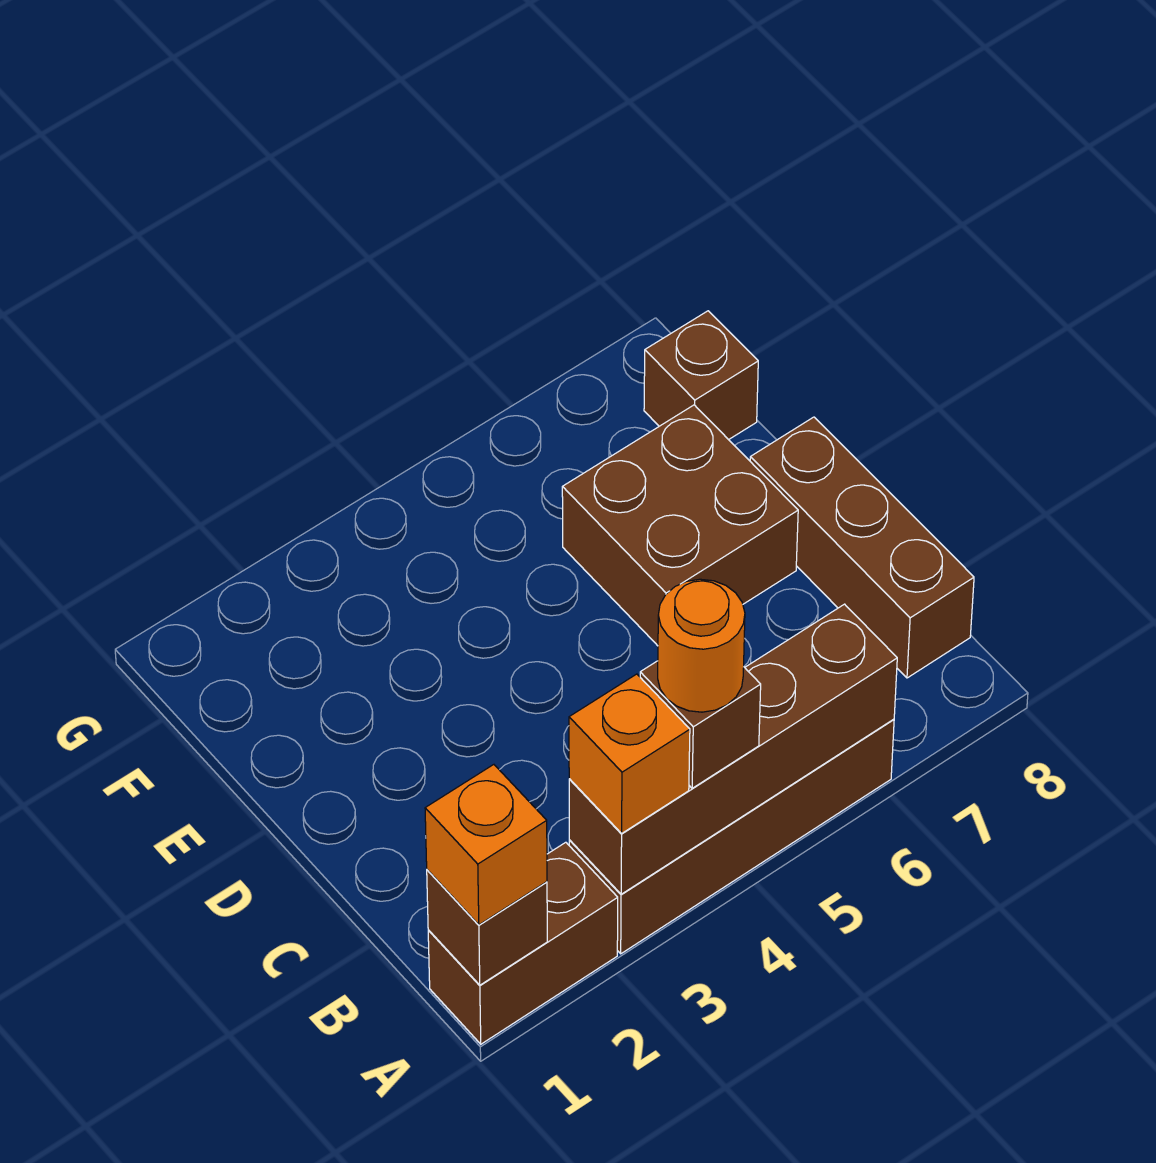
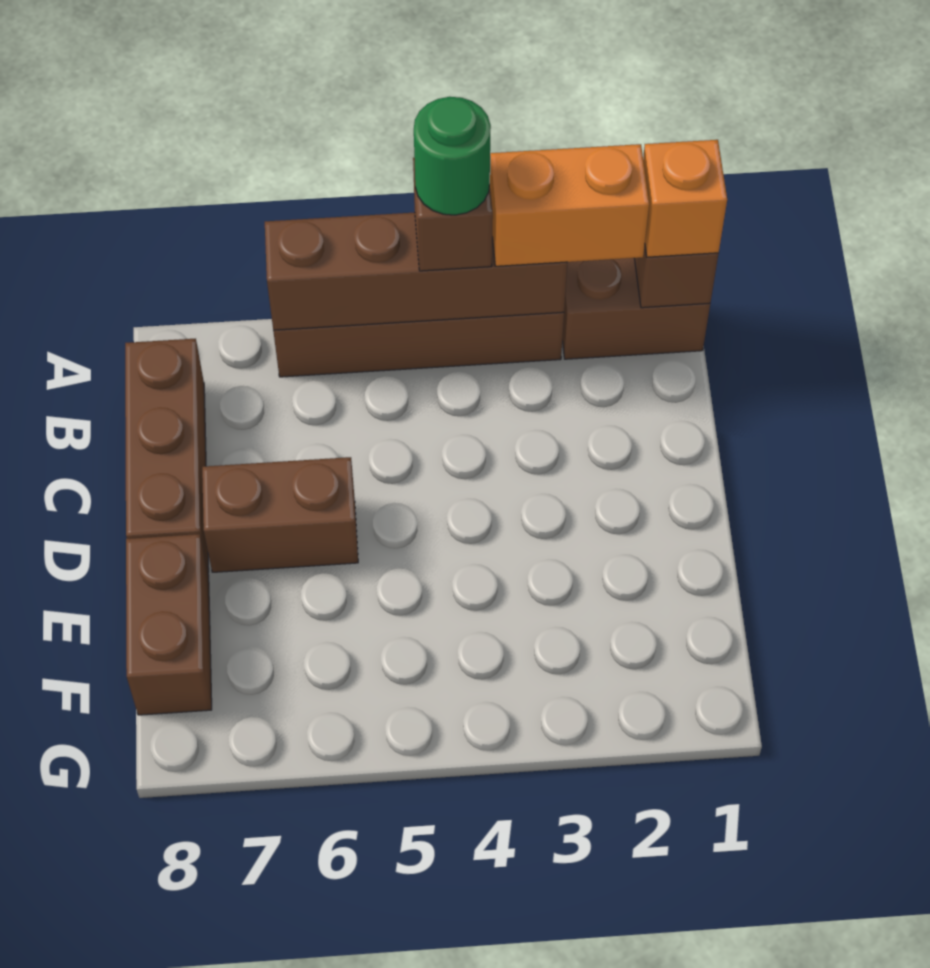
orange brick A3 level 3 -> orange brick A2:A3 level 3
orange round brick A4 level 4 -> green round brick A4 level 4
brown brick D6:E7 level 1 -> brown brick D6:D7 level 1
brown brick F8 level 1 -> brown brick E8:F8 level 1

